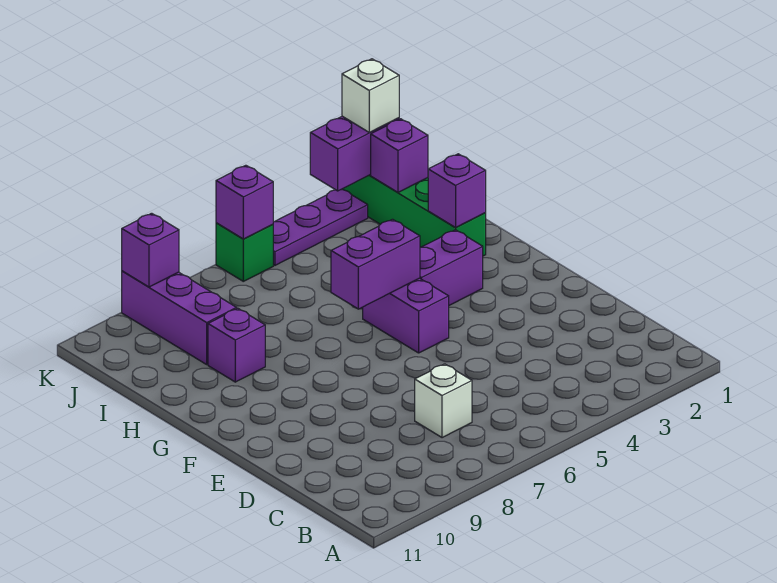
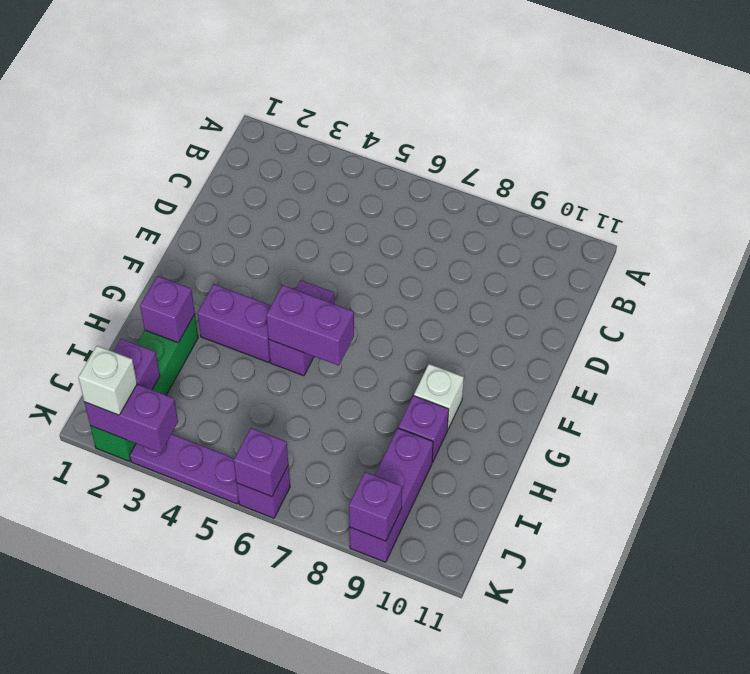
white brick C7 level 1 -> white brick G9 level 1
green brick K6 level 1 -> purple brick K6 level 1

